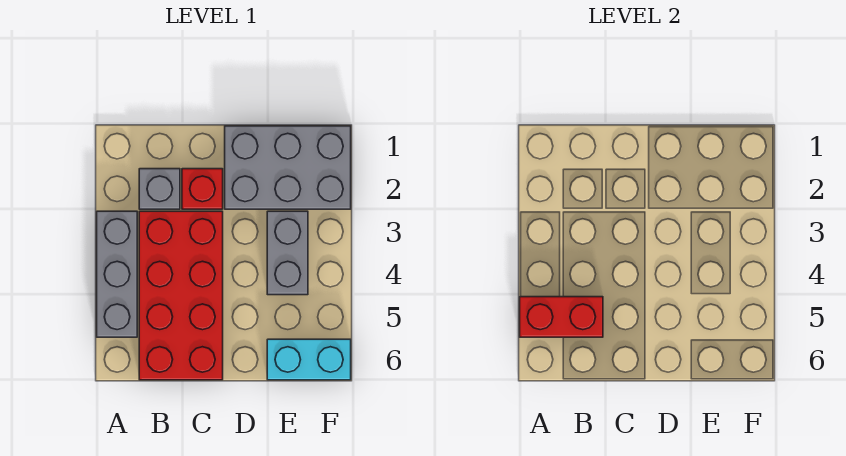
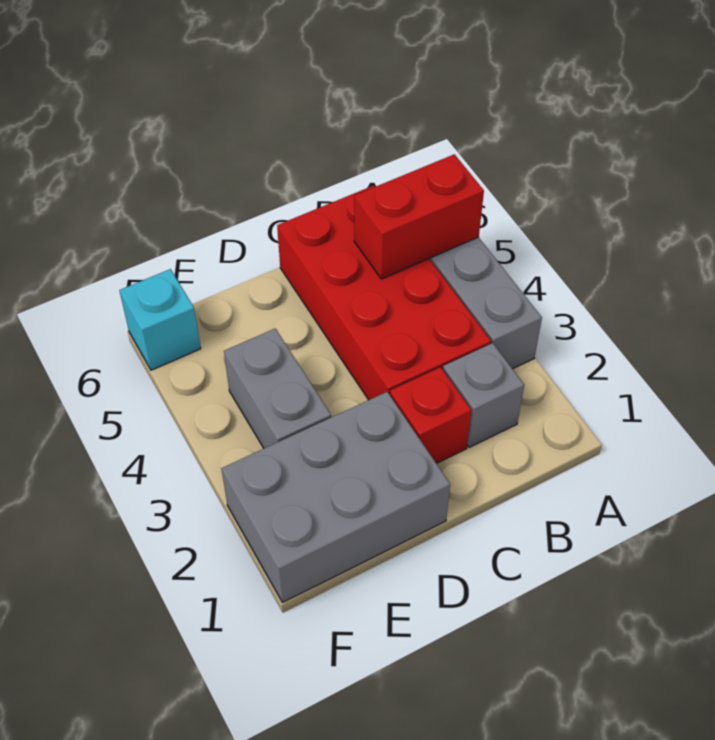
cyan brick E6:F6 level 1 -> cyan brick F6 level 1

